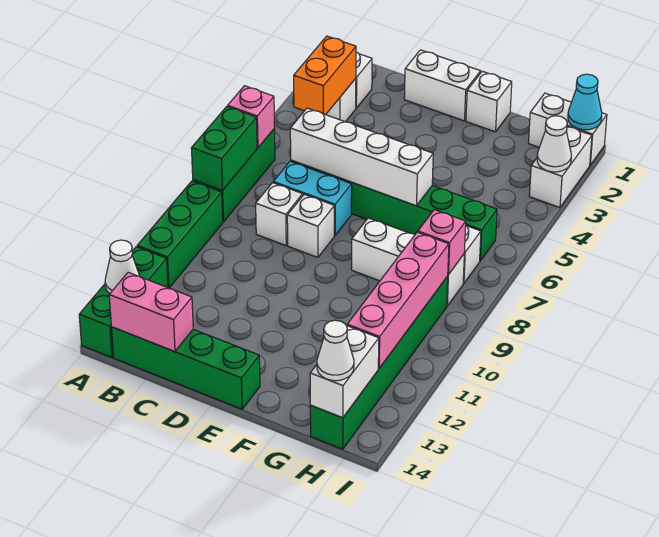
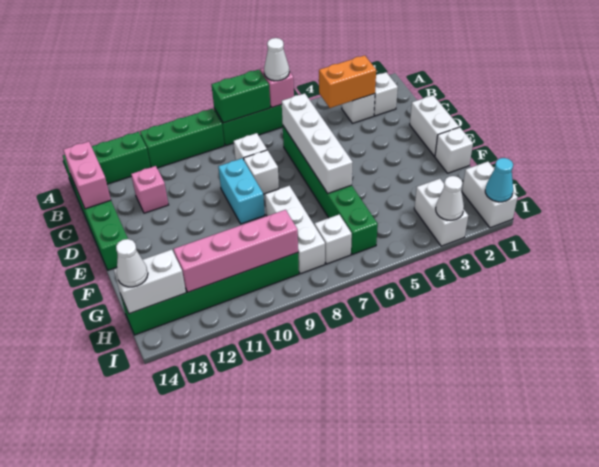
white cone A13 level 2 -> white cone A6 level 3
cyan brick C7:D7 level 1 -> cyan brick D9:E9 level 1
pink brick H8 level 2 -> pink brick C12 level 1
white brick I2:I3 level 1 -> white brick H3:I3 level 1

